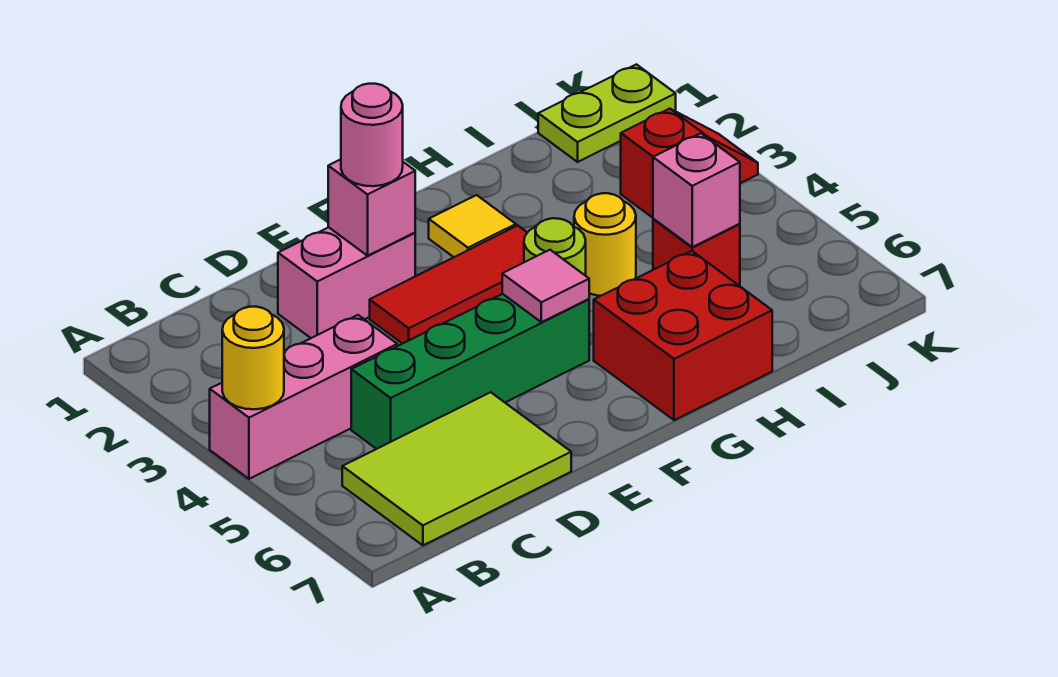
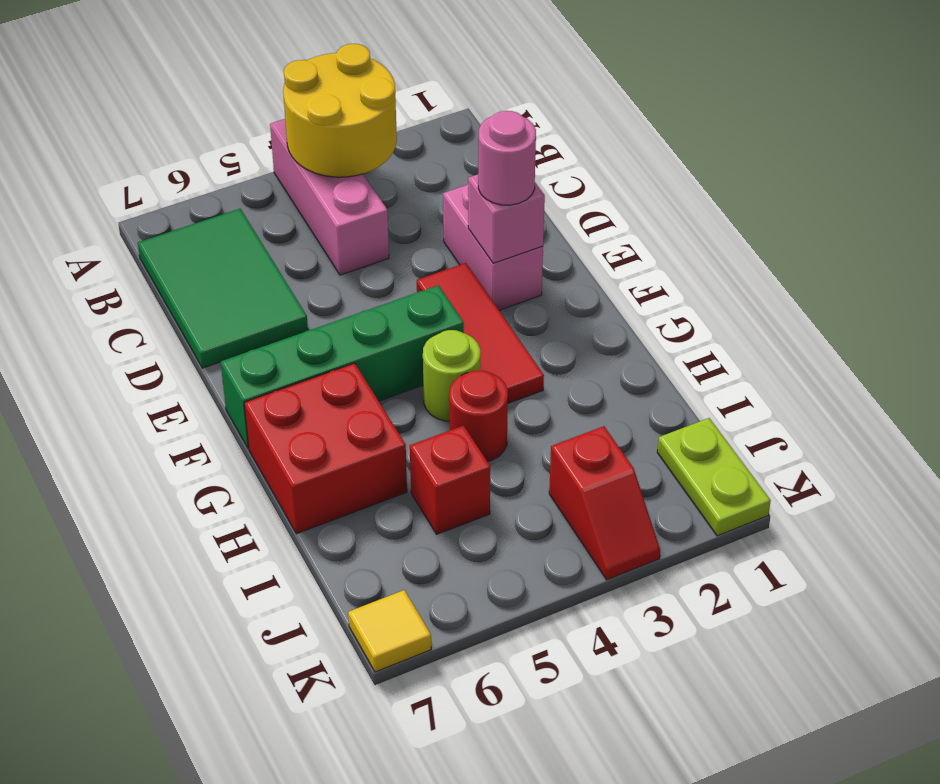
yellow round brick A4 level 2 -> yellow round brick A3:B4 level 2
lime tile B6:D7 level 1 -> green tile B6:D7 level 1
green brick C5:F5 level 1 -> green brick F4:F7 level 1
pink tile F5 level 2 -> none
yellow tile G2 level 1 -> yellow tile K7 level 1
yellow round brick H4 level 1 -> red round brick H4 level 1
pink brick I5 level 2 -> none

